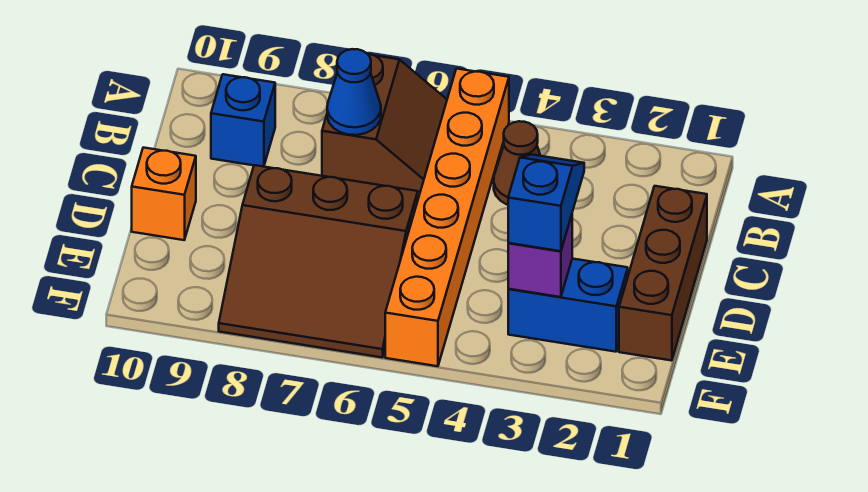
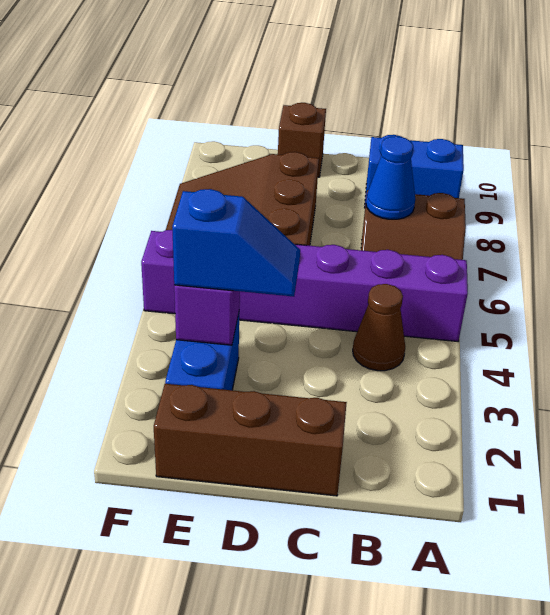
orange brick A5:F5 level 1 -> purple brick A5:F5 level 1
blue brick B9 level 1 -> blue brick A9:B9 level 1
orange brick D10 level 1 -> brown brick D10 level 1

